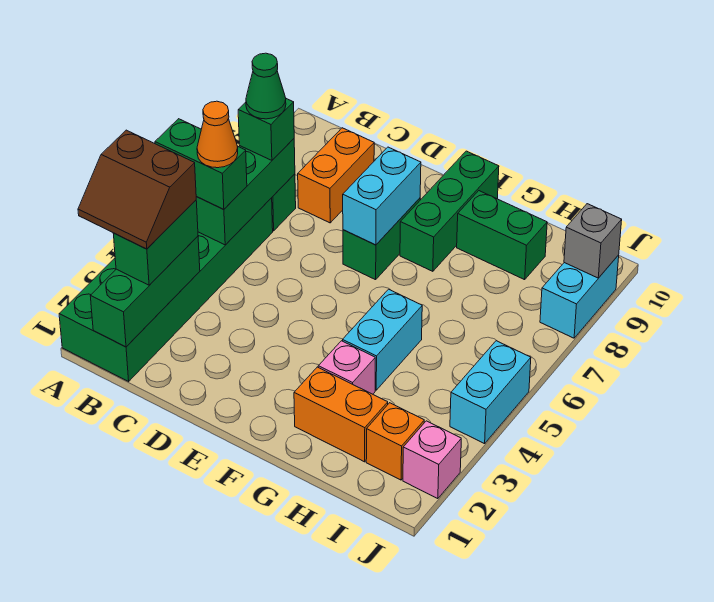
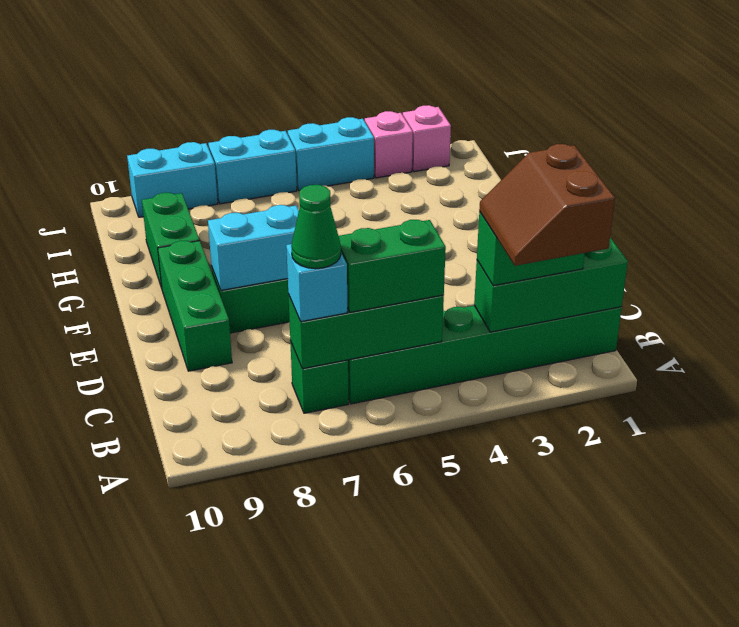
green brick A1:B6 level 1 -> green brick B1:B6 level 1
brown slope A2:B3 level 4 top 3 -> brown slope A2:B3 level 4 top 2
green brick A5:B5 level 3 -> green brick B5:B6 level 3
orange cone B5 level 4 -> none
green brick B7 level 3 -> cyan brick B7 level 3
orange brick C8:C9 level 1 -> none
green brick F8:F10 level 1 -> green brick D9:F9 level 1
orange brick G2:H2 level 1 -> none
pink brick G3 level 1 -> pink brick J3 level 1
cyan brick G4:G5 level 1 -> cyan brick J6:J7 level 1
orange brick I2 level 1 -> none
grey brick J9 level 2 -> none

